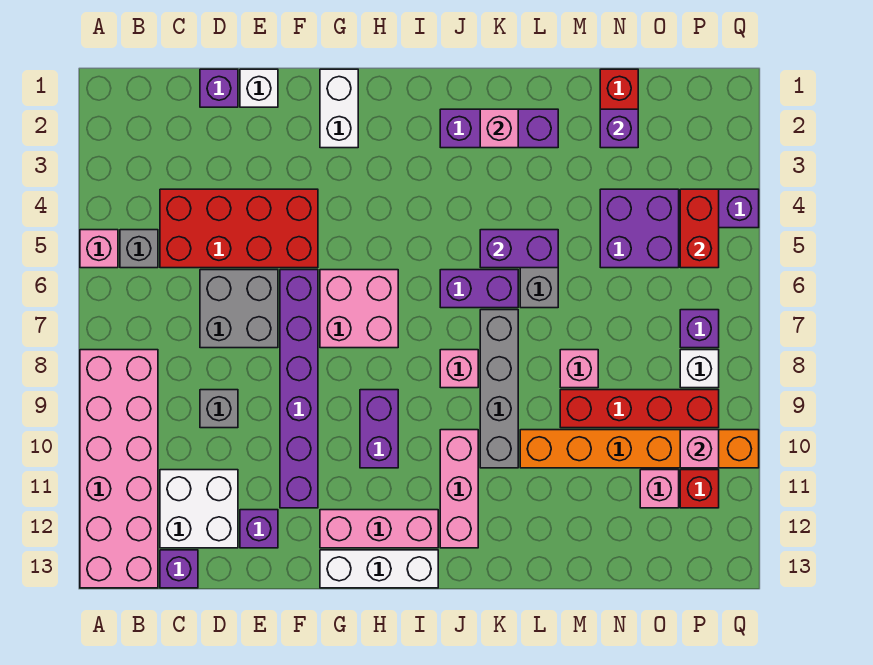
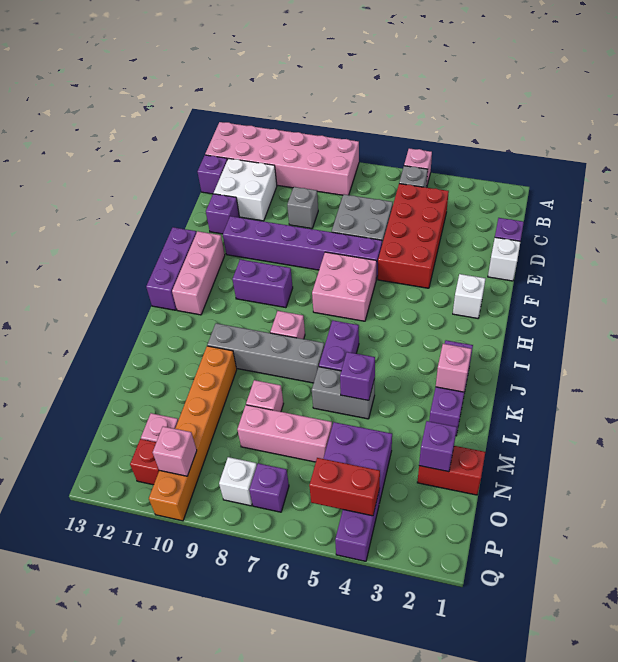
white brick G1:G2 level 1 -> white brick G2 level 1
white brick G13:I13 level 1 -> purple brick G13:I13 level 1
pink brick J10:J12 level 1 -> pink brick N6:N8 level 1
purple brick K5:L5 level 2 -> purple brick L5 level 2
red brick M9:P9 level 1 -> none

